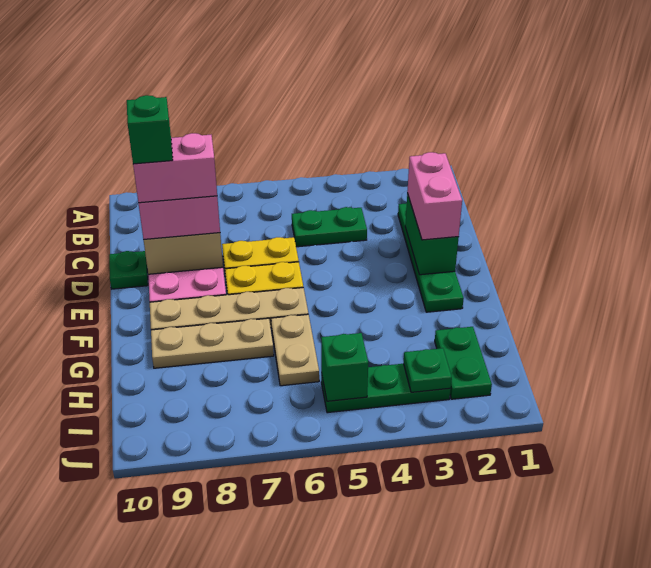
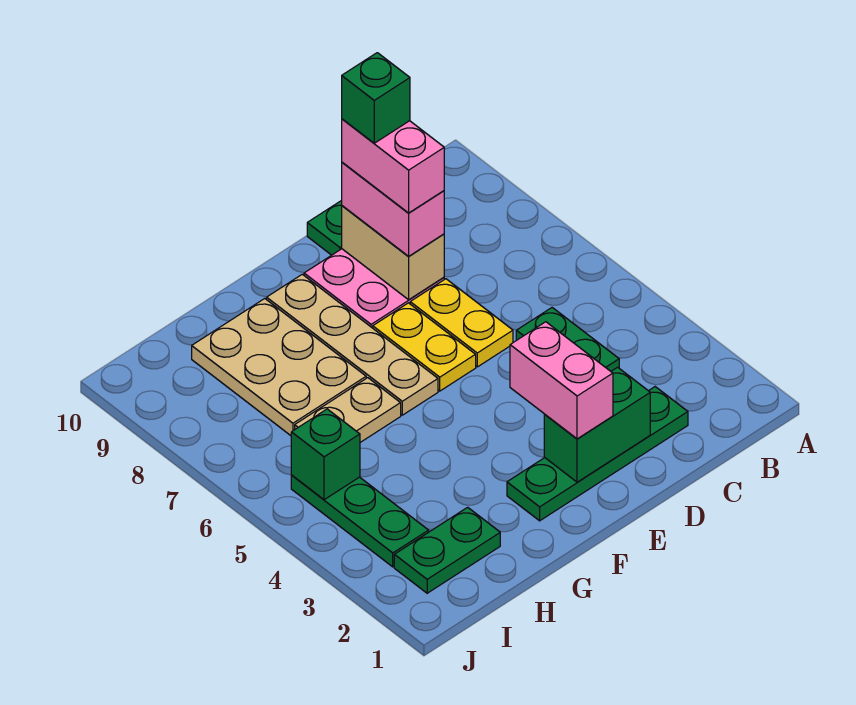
pink brick D2:E2 level 3 -> pink brick E2:E3 level 3
tan plate G7:G9 level 1 -> tan plate G7:H9 level 1
green plate I3 level 2 -> none

